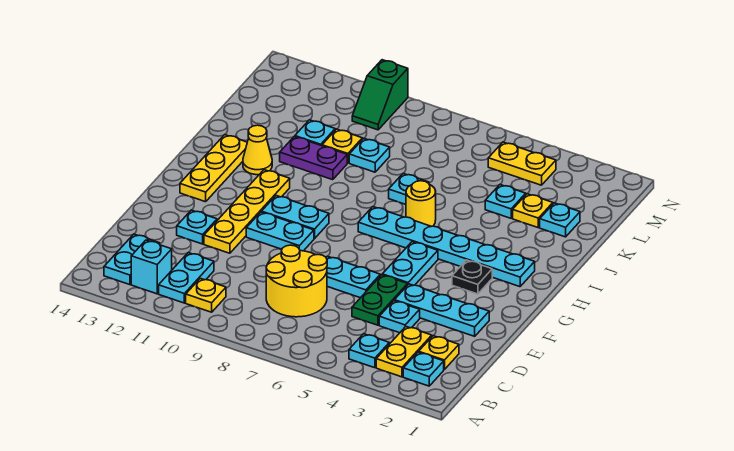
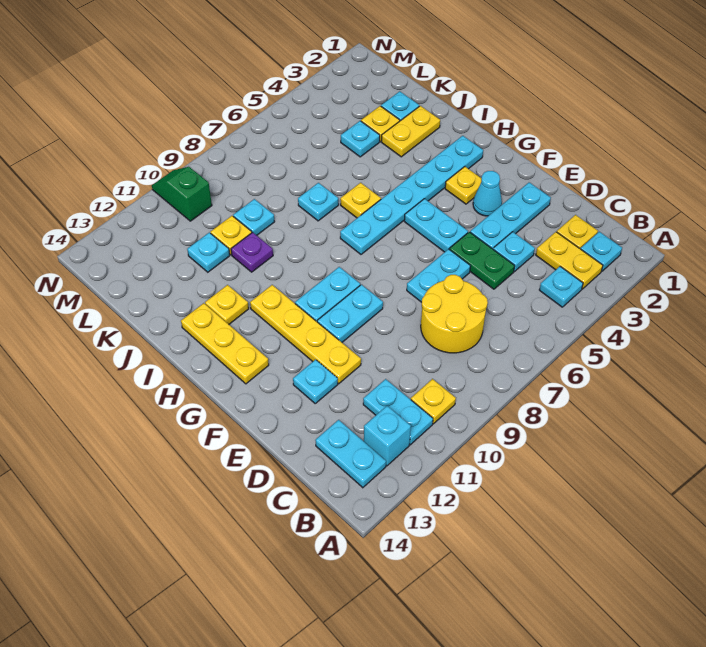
none -> cyan cone F3 level 1
black plate G3 level 1 -> yellow plate G3 level 1
yellow round brick I6 level 1 -> yellow plate I6 level 1
yellow cone I12 level 1 -> yellow plate I12 level 1
purple plate J10:J11 level 1 -> purple plate J10 level 1
yellow plate M4:M5 level 1 -> yellow plate J2:J3 level 1
green slope M10:N10 level 1 top N -> green slope M10:N10 level 1 top M

